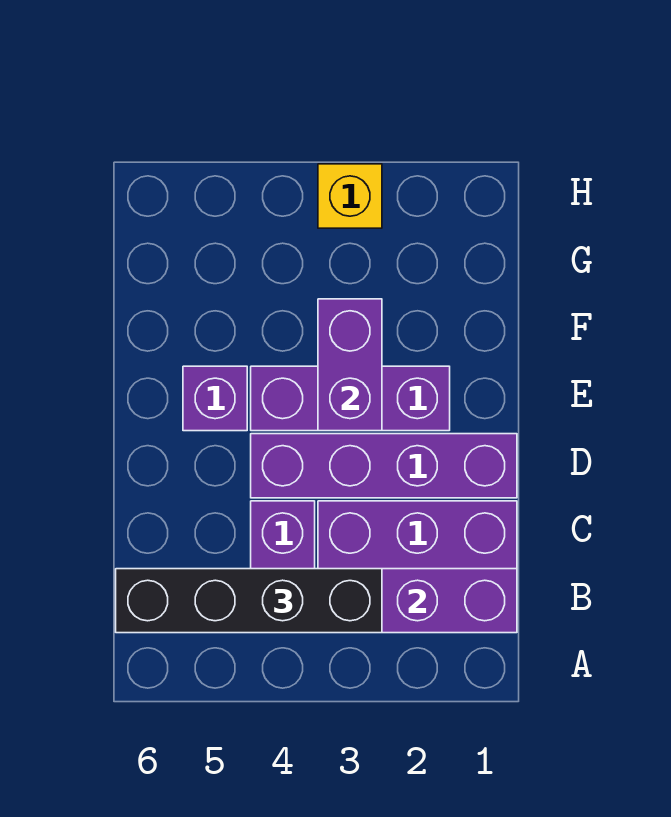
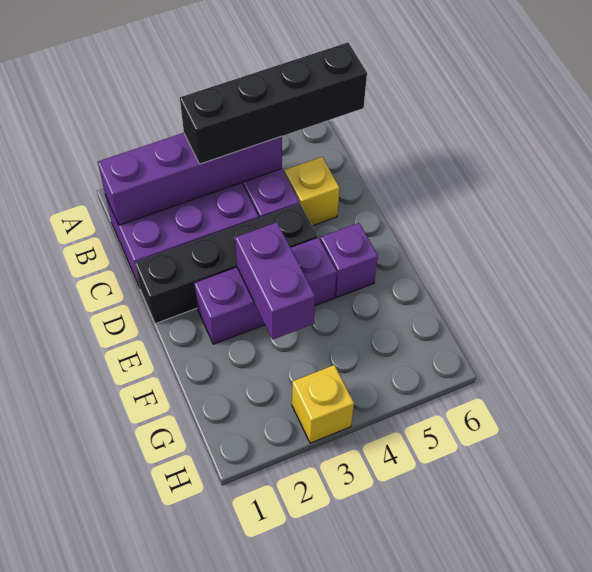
none -> yellow brick C5 level 1
purple brick D1:D4 level 1 -> black brick D1:D4 level 1

